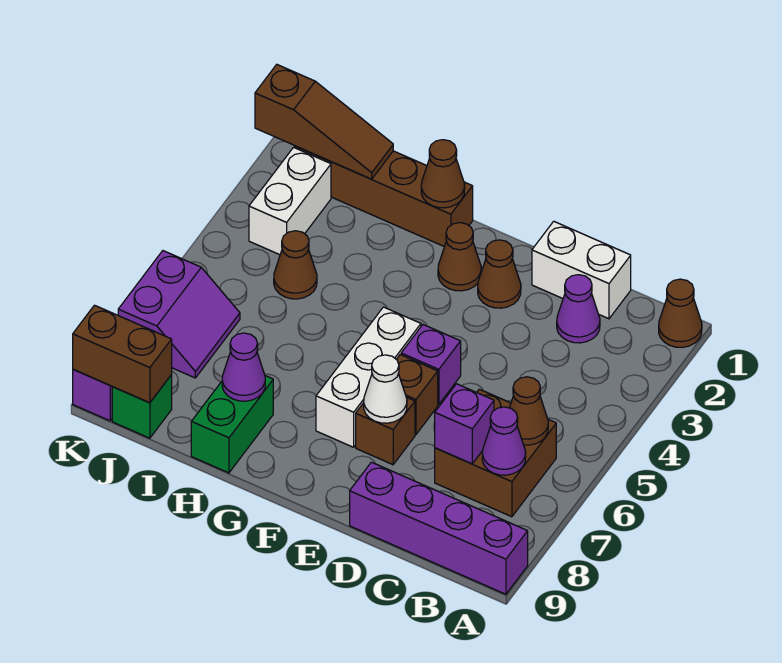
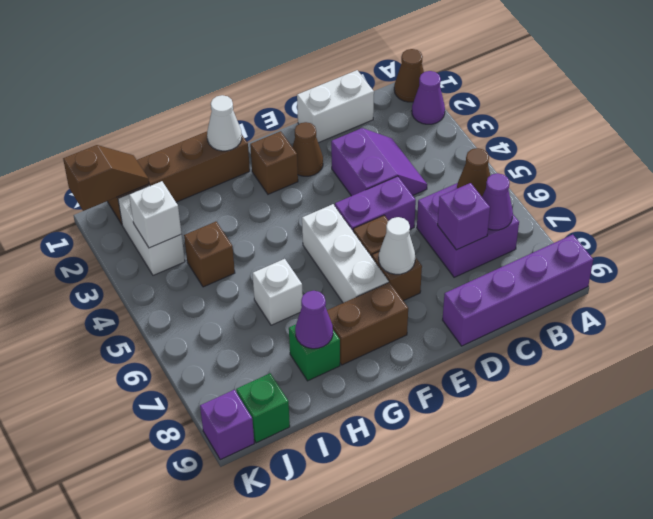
brown brick B6:C7 level 1 -> purple brick B6:C7 level 1
purple cone C2 level 1 -> purple cone A2 level 1
purple brick E5 level 1 -> purple brick D5:E5 level 1
brown cone F2 level 1 -> brown brick F2 level 1
brown cone G1 level 2 -> white cone G1 level 2
none -> white brick H6 level 1
green brick H8:H9 level 1 -> green brick H8 level 1
brown slope I1:K1 level 2 top K -> brown slope J1:K1 level 2 top K
brown cone I4 level 1 -> brown brick I4 level 1
none -> white brick J3 level 2
purple slope J6:K7 level 1 top K -> purple slope C3:D4 level 1 top D
brown brick J9:K9 level 2 -> brown brick F8:G8 level 1

